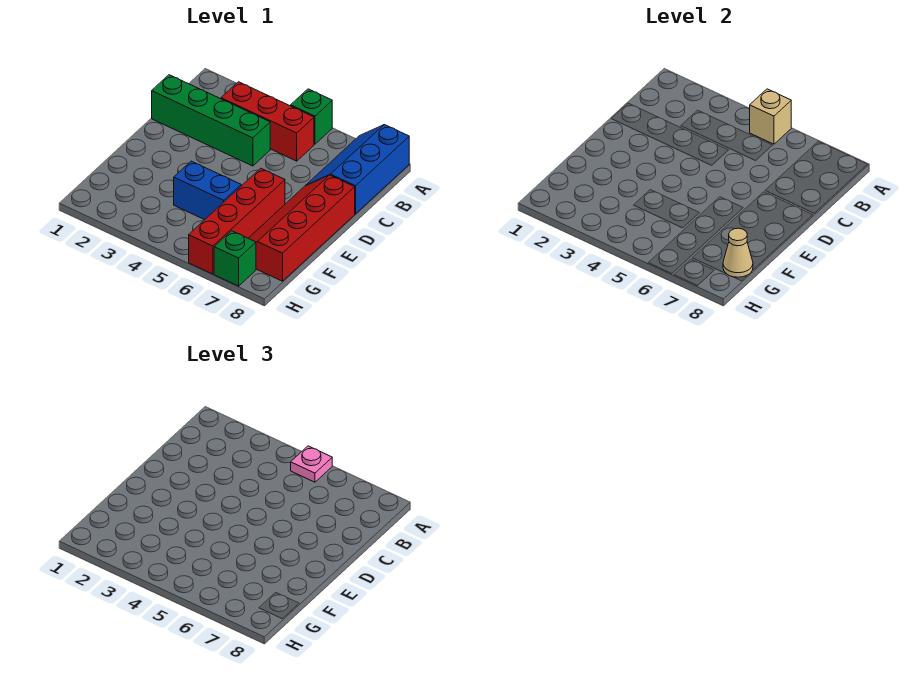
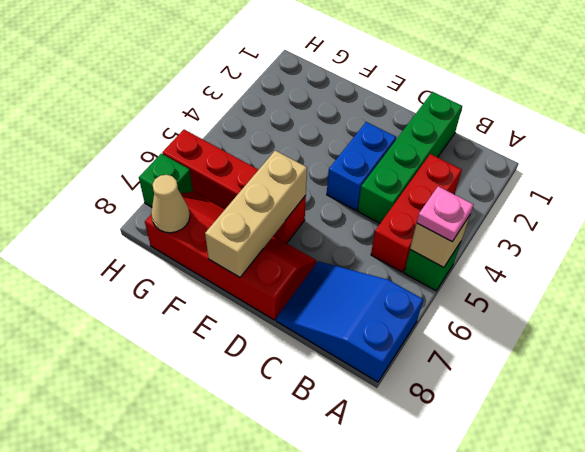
blue slope A7:C8 level 1 top 8 -> blue slope A7:C8 level 1 top A
none -> tan brick E6:E8 level 2
blue brick F4:F5 level 1 -> blue brick D3:D4 level 1

